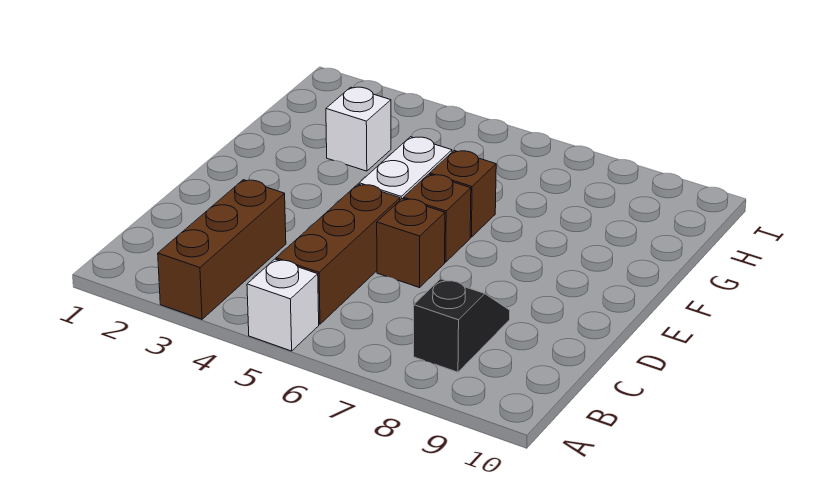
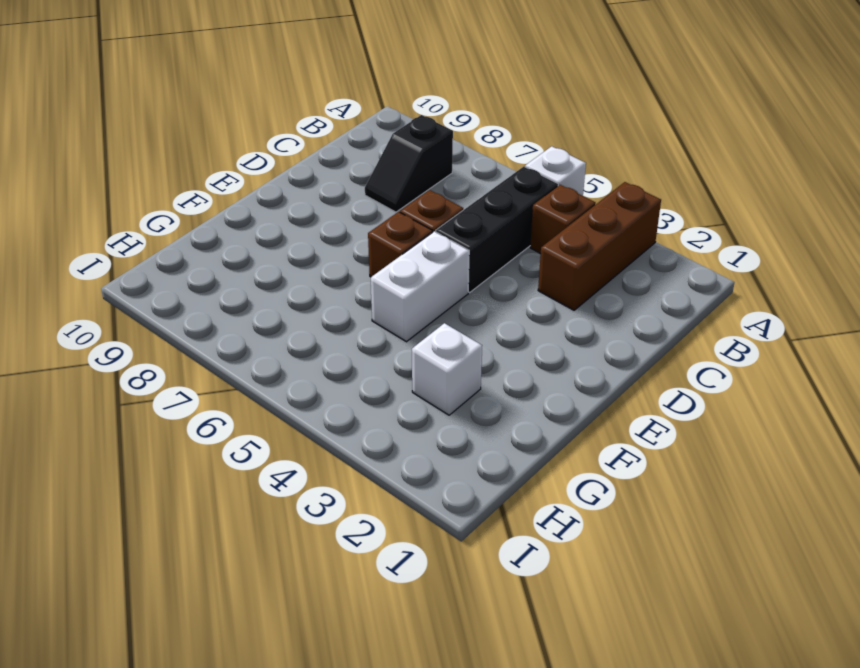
brown brick B5:D5 level 1 -> black brick B5:D5 level 1
brown brick F6 level 1 -> brown brick B4 level 1

